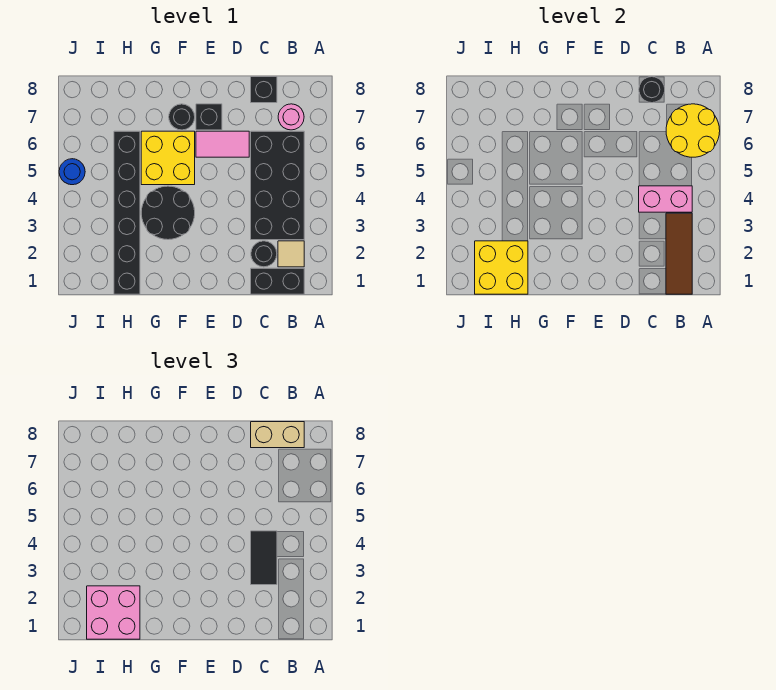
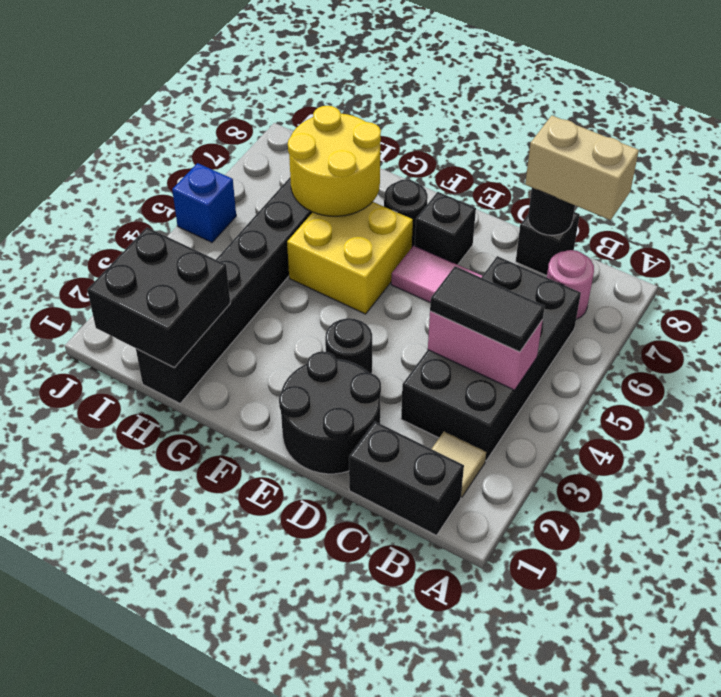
yellow round brick A6:B7 level 2 -> yellow round brick G6:H7 level 2
brown tile B1:B3 level 2 -> none
black round brick C2 level 1 -> black round brick E3 level 1
black tile C3:C4 level 3 -> black tile B4:C4 level 3
black round brick F3:G4 level 1 -> black round brick D1:E2 level 1
yellow brick H1:I2 level 2 -> black brick H1:I2 level 2
pink brick H1:I2 level 3 -> none
blue round brick J5 level 1 -> blue brick J5 level 1

